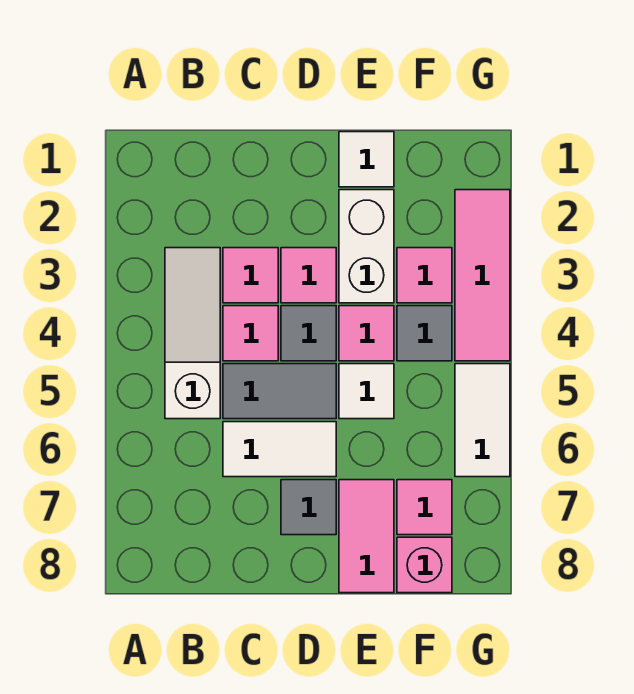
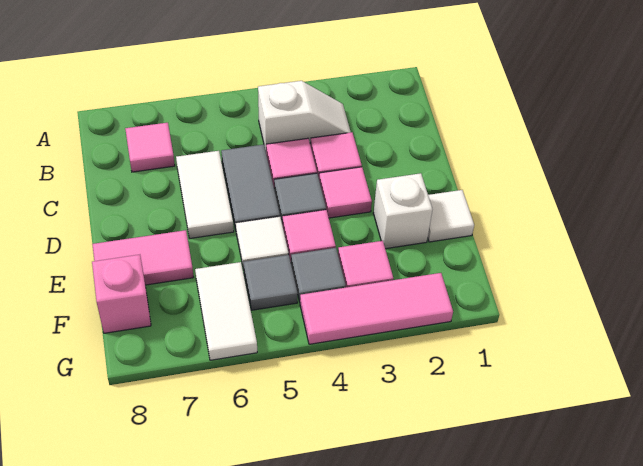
white slope B3:B5 level 1 top 5 -> white slope B3:B4 level 1 top 4
grey tile D7 level 1 -> grey tile F5 level 1
white brick E2:E3 level 1 -> white brick E2 level 1
pink tile F7 level 1 -> pink tile B7 level 1
white tile G5:G6 level 1 -> white tile F6:G6 level 1

